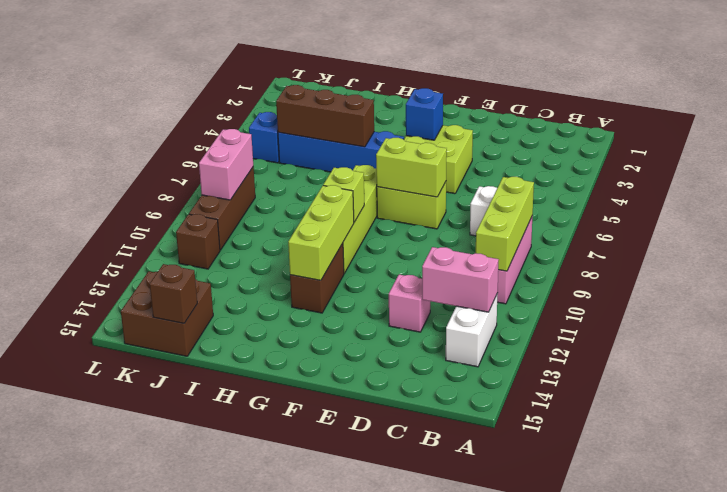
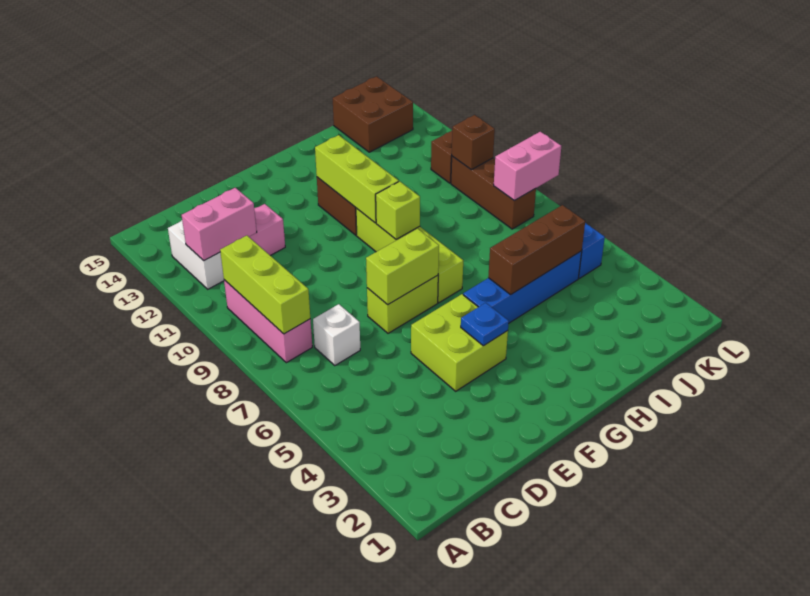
blue brick F4 level 2 -> blue plate F4 level 2
brown brick J15 level 2 -> brown brick K10 level 2
pink brick K8:K9 level 2 -> pink brick K8:L8 level 2

